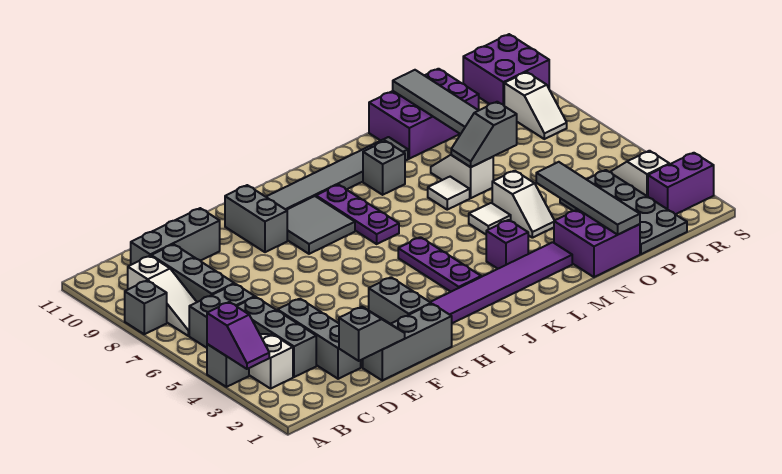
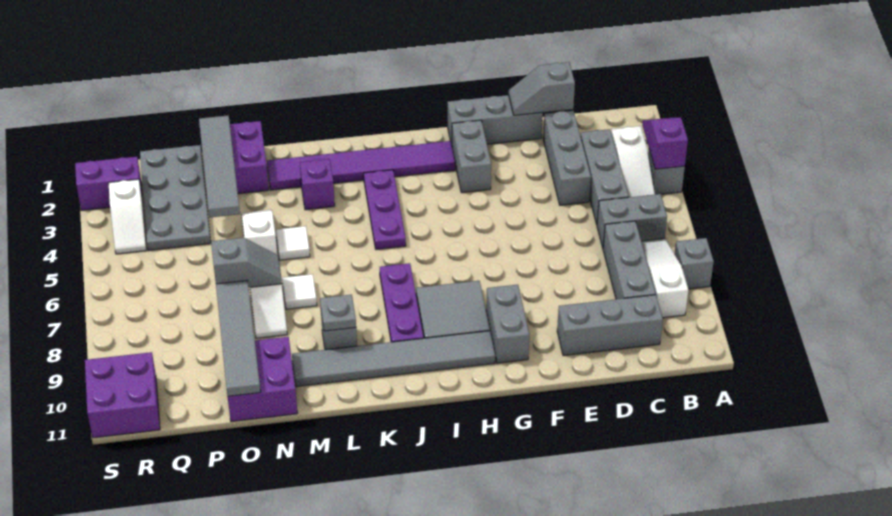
none -> grey plate L9 level 2
purple brick N10:P11 level 1 -> purple brick N10:O11 level 1
white slope R8:R9 level 1 top 9 -> none

